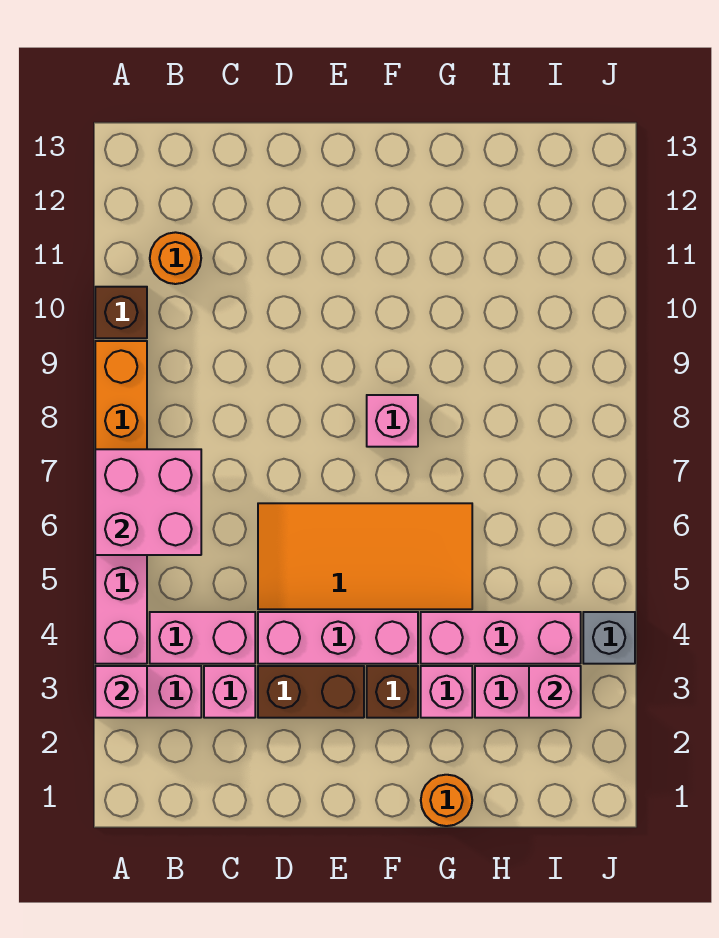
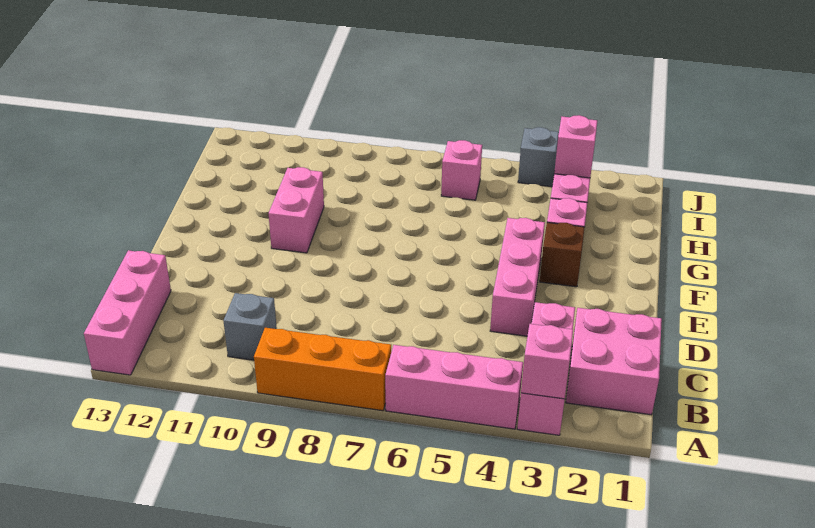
pink brick A6:B7 level 2 -> pink brick B1:C2 level 1
brown brick A10 level 1 -> none
pink brick B4:C4 level 1 -> pink brick F10:G10 level 1
none -> grey brick B10 level 1
orange round brick B11 level 1 -> none
brown brick D3:E3 level 1 -> none
orange tile D5:G6 level 1 -> none
pink brick F8 level 1 -> pink brick I6 level 1
orange round brick G1 level 1 -> none
pink brick G4:I4 level 1 -> pink brick A13:C13 level 1

